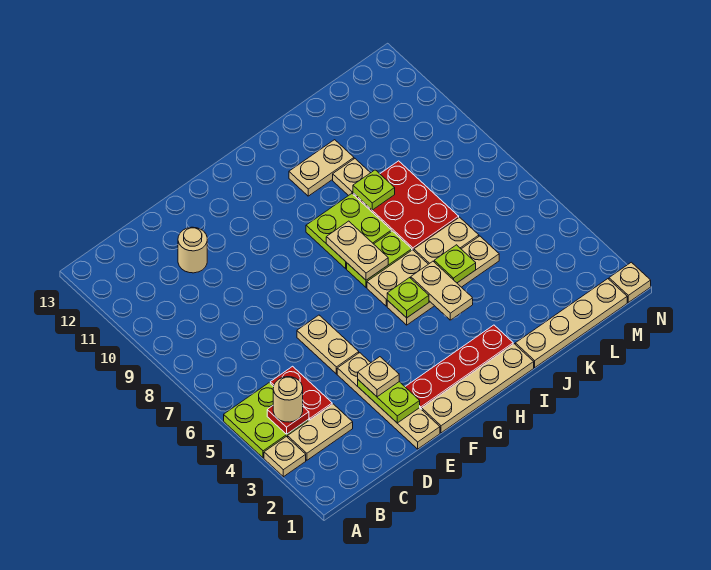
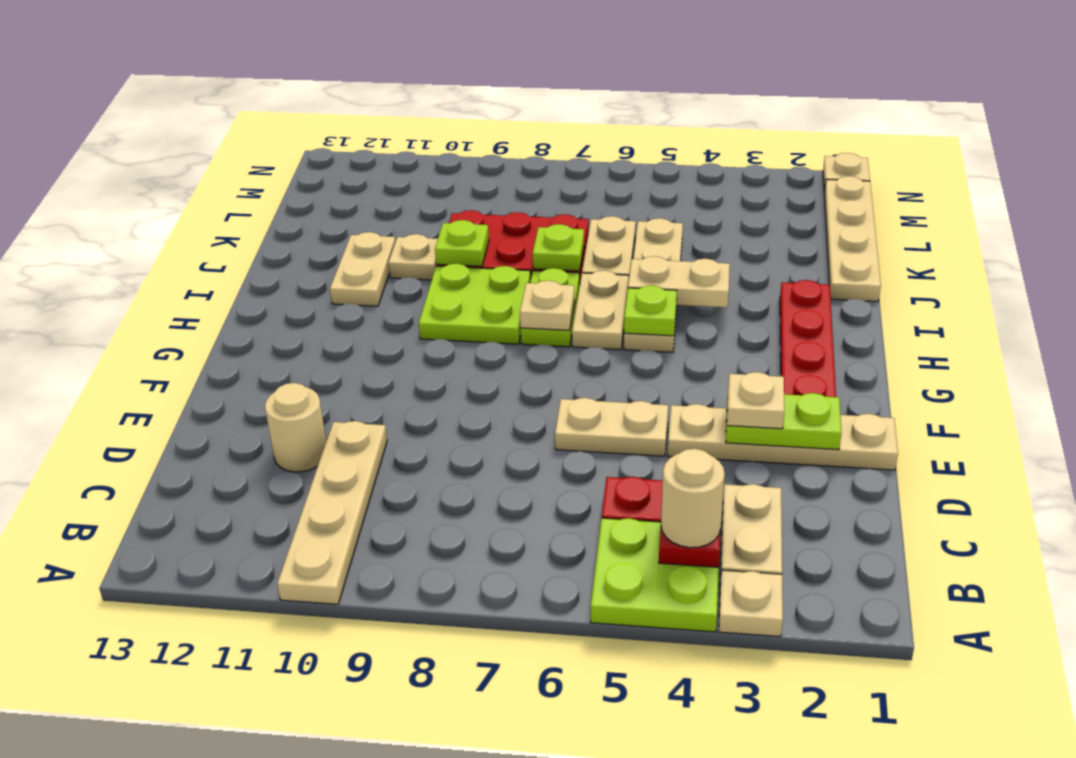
tan plate F1:I1 level 1 -> tan plate A10:D10 level 1
tan plate H7:H8 level 2 -> tan plate H7 level 2
lime plate J5 level 2 -> lime plate J7 level 2

